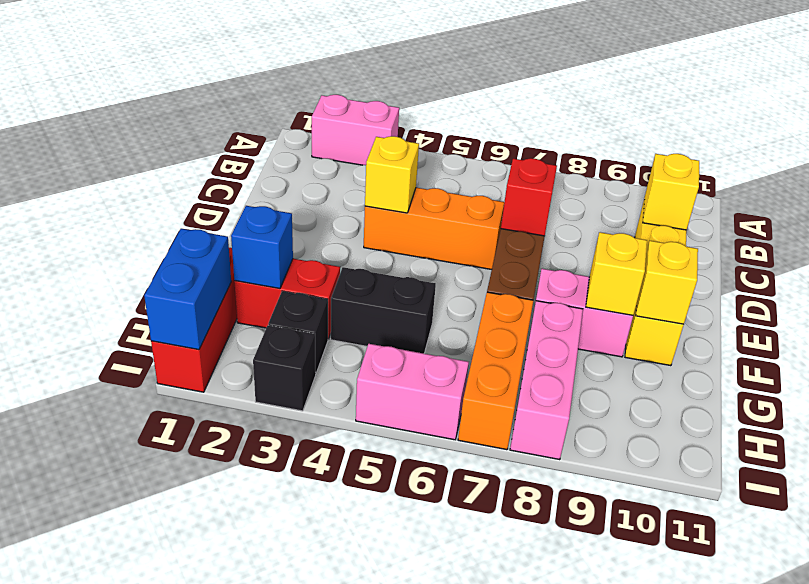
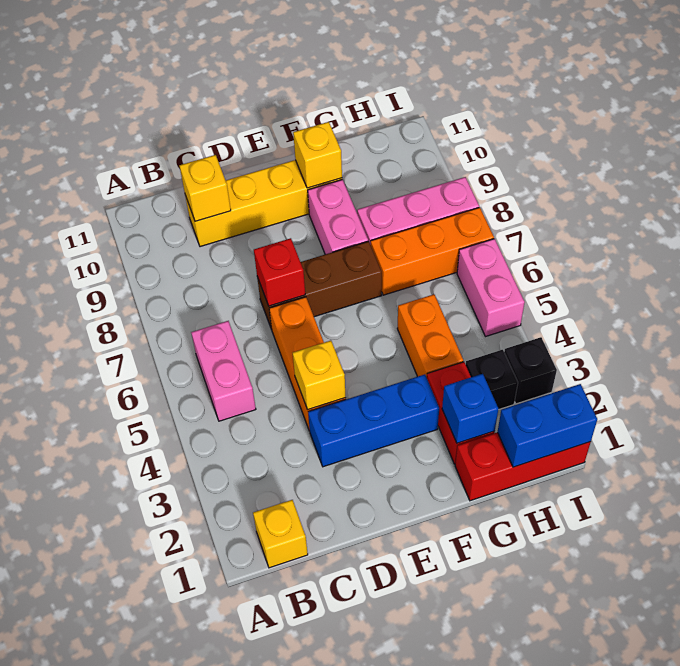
pink brick A2:A3 level 1 -> pink brick B5:B6 level 1
none -> blue brick D3:F3 level 1
yellow brick F9 level 2 -> yellow brick B1 level 1
black brick G4:G5 level 1 -> orange brick G4:G5 level 1

